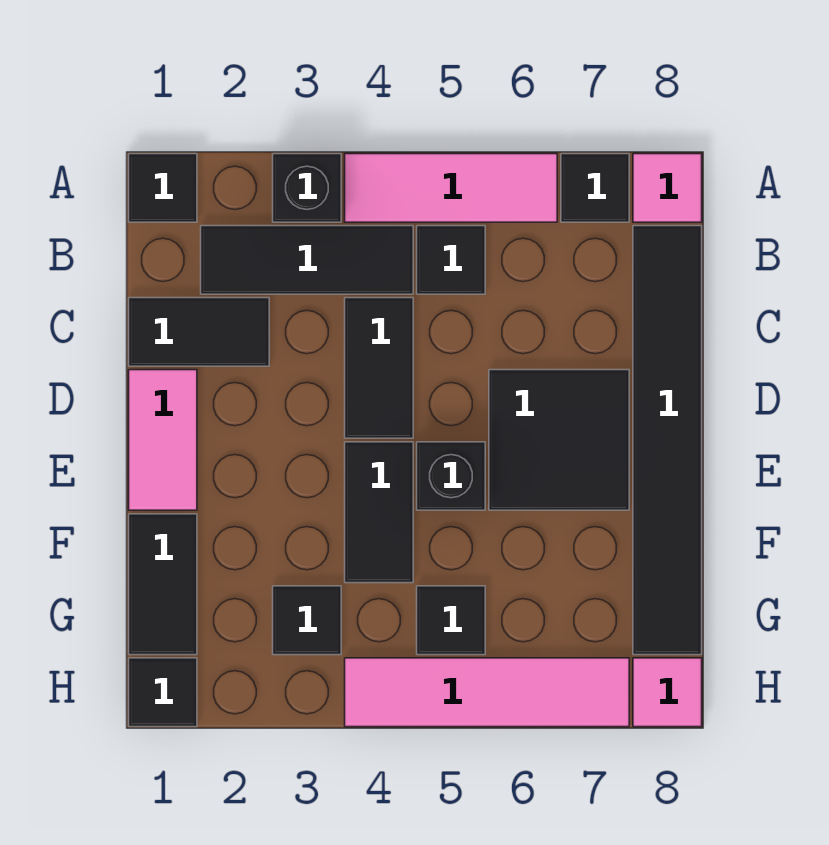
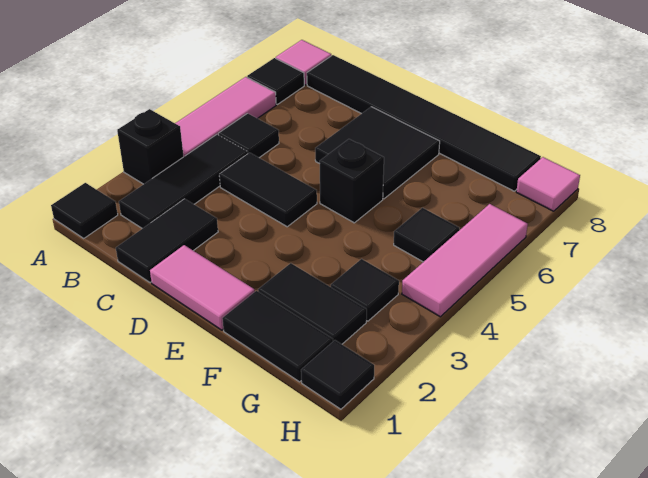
black tile E4:F4 level 1 -> black tile F2:G2 level 1
pink tile H4:H7 level 1 -> pink tile H4:H6 level 1

